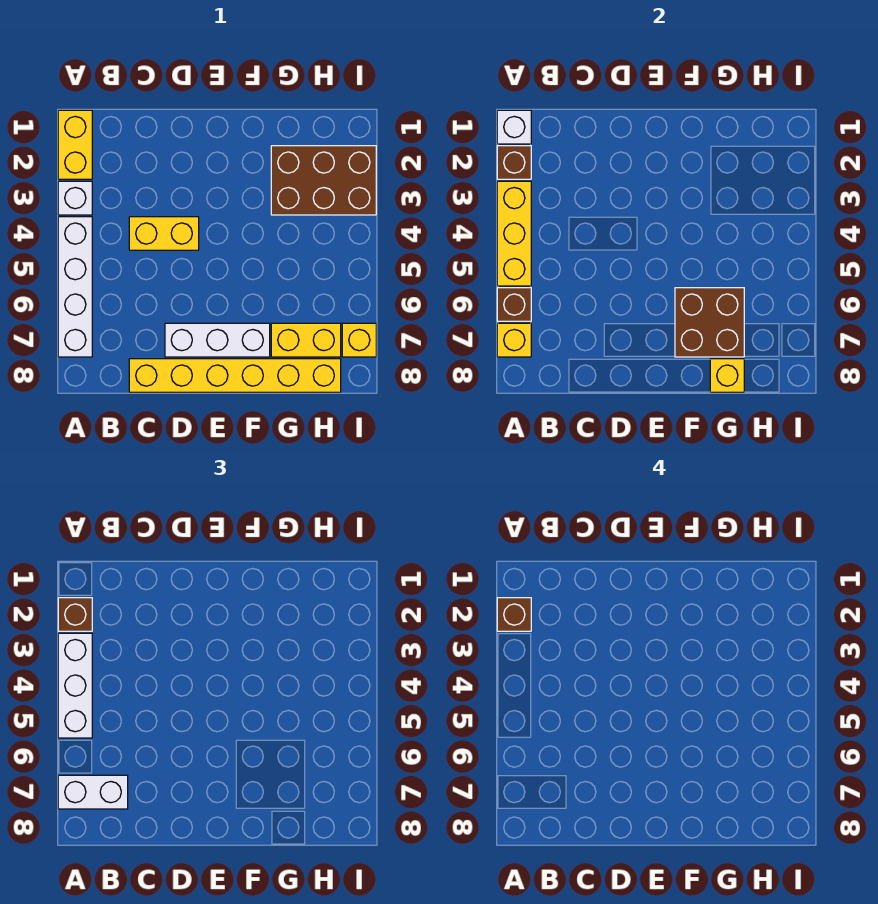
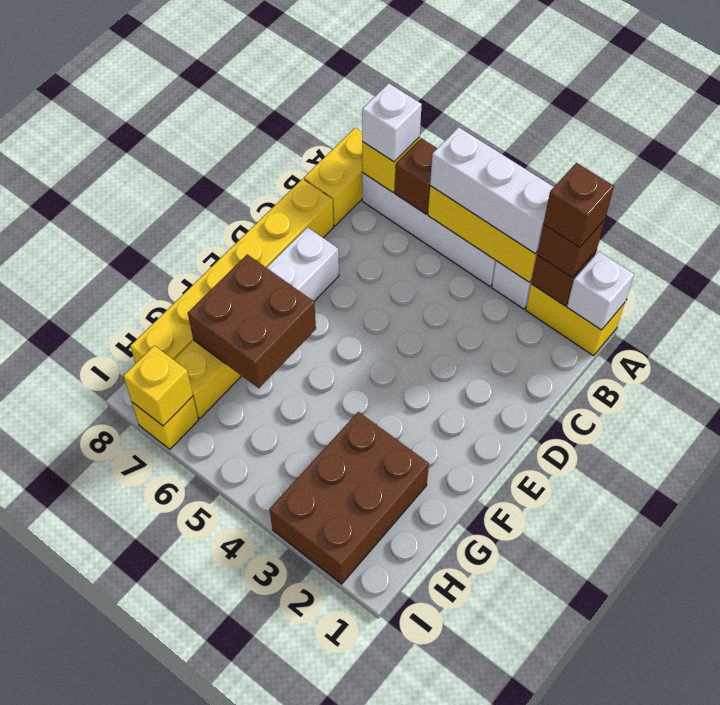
white brick A7:B7 level 3 -> white brick A7 level 3
yellow brick C4:D4 level 1 -> yellow brick A8:B8 level 1
yellow brick G8 level 2 -> yellow brick I7 level 2

